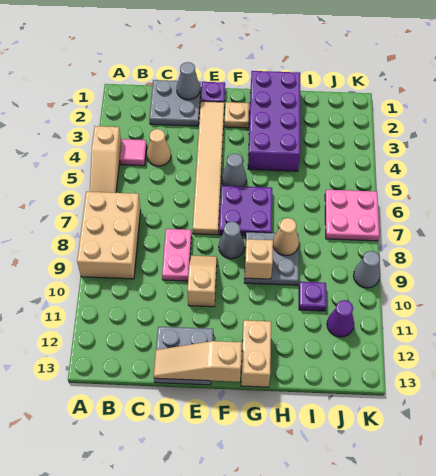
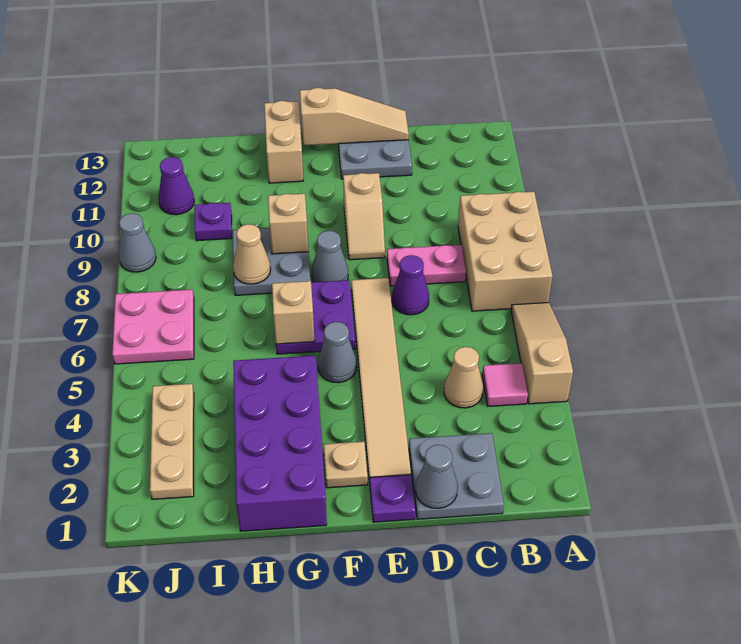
none -> purple cone D7 level 1
pink plate D8:D9 level 1 -> pink plate C8:D8 level 1
none -> tan brick G6 level 2
none -> tan plate J2:J4 level 1

